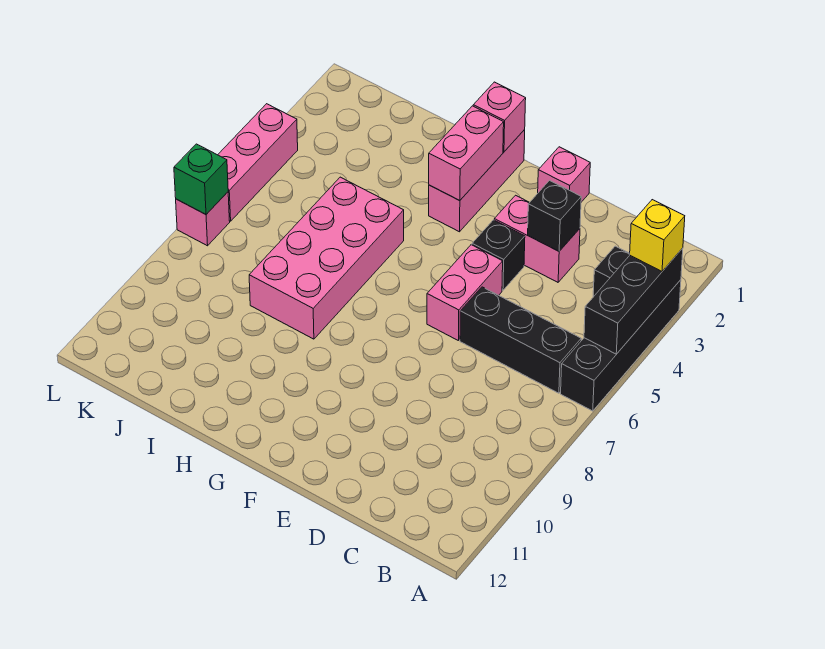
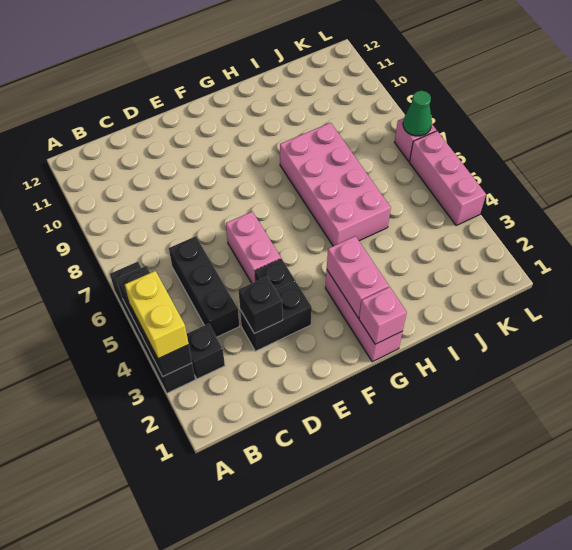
yellow brick A3 level 3 -> yellow brick A3:A4 level 3
black brick B6:D6 level 1 -> black brick C4:C6 level 1
pink brick D3:E3 level 1 -> black brick D3:E3 level 1
pink brick E1 level 1 -> none
green brick L7 level 2 -> green cone L7 level 2

